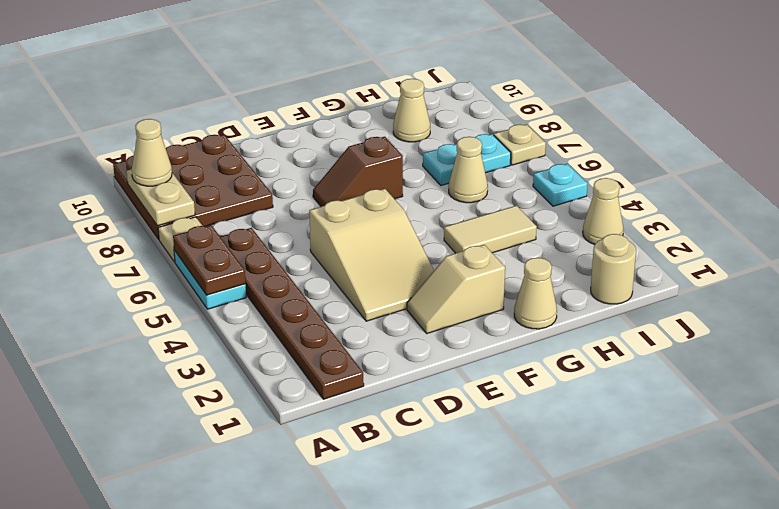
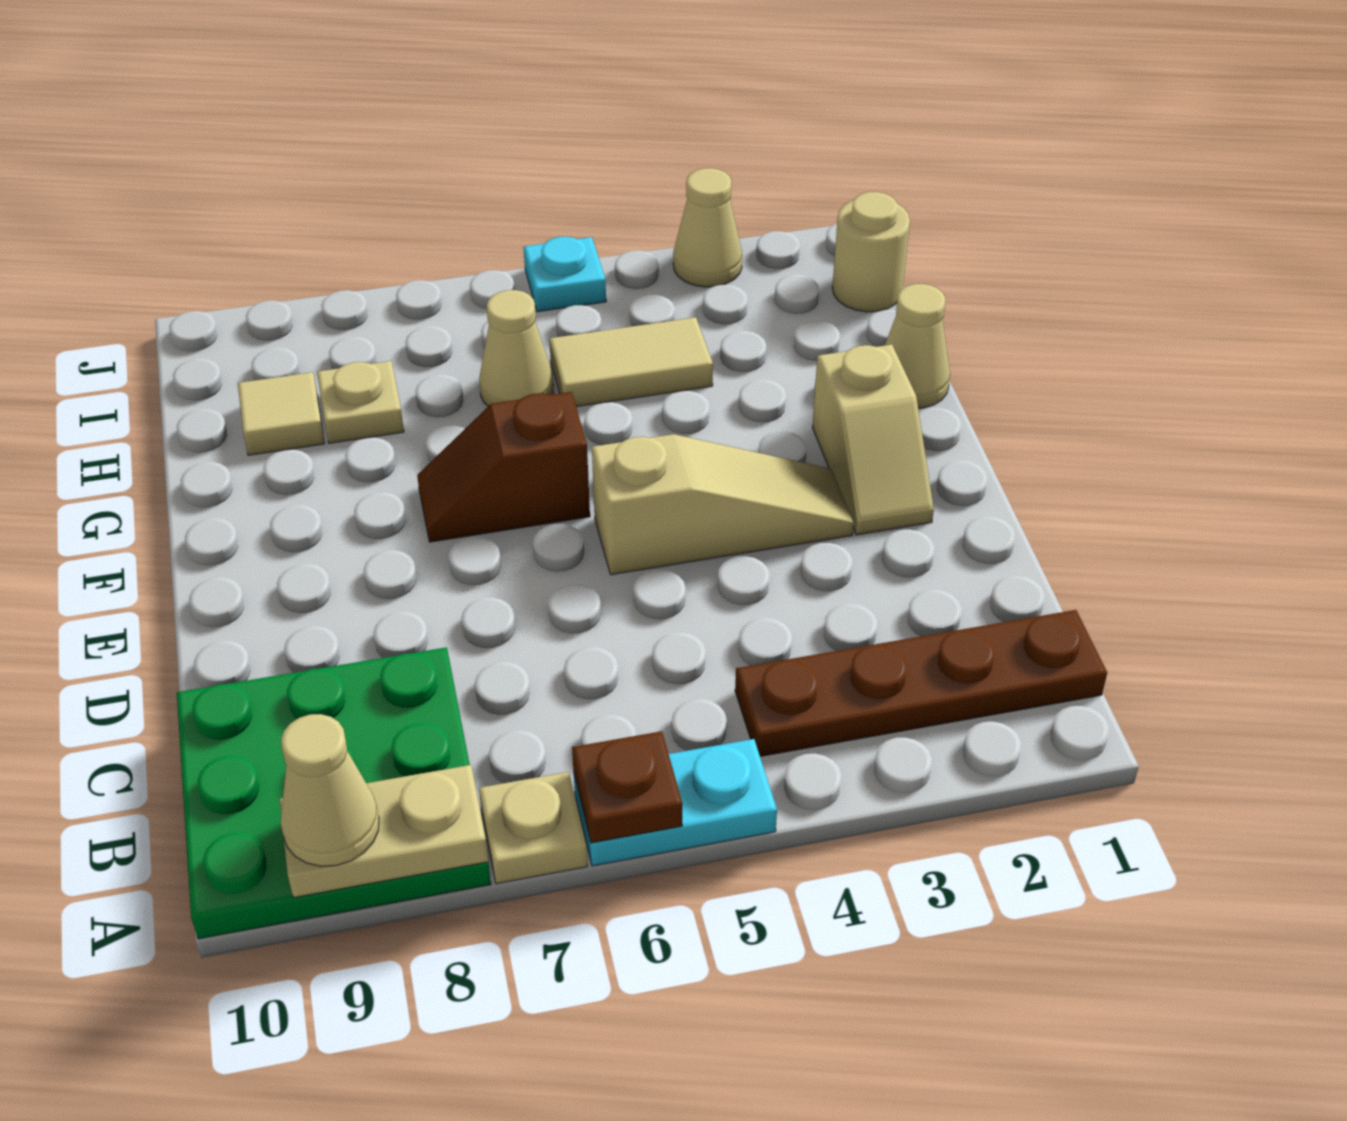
brown plate A5:A6 level 2 -> brown plate A6 level 2
brown plate A8:C10 level 1 -> green plate A8:C10 level 1
brown plate B1:B6 level 1 -> brown plate B1:B4 level 1
tan slope D3:E5 level 1 top 5 -> tan slope E3:E5 level 1 top 5
brown slope E7:F7 level 1 top F -> brown slope F6:F7 level 1 top 6
tan tile G4:H4 level 1 -> tan tile H4:H5 level 1
cyan plate H7:I7 level 1 -> none
tan cone H9 level 1 -> tan tile H9 level 1
tan plate J7 level 1 -> tan plate H8 level 1

